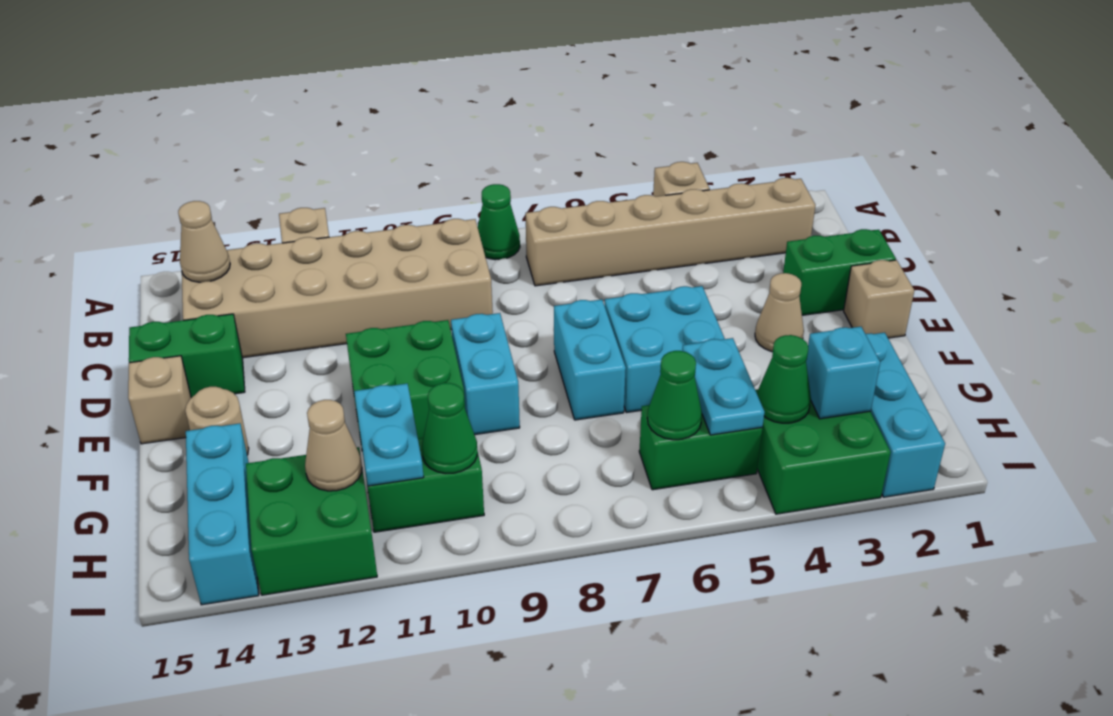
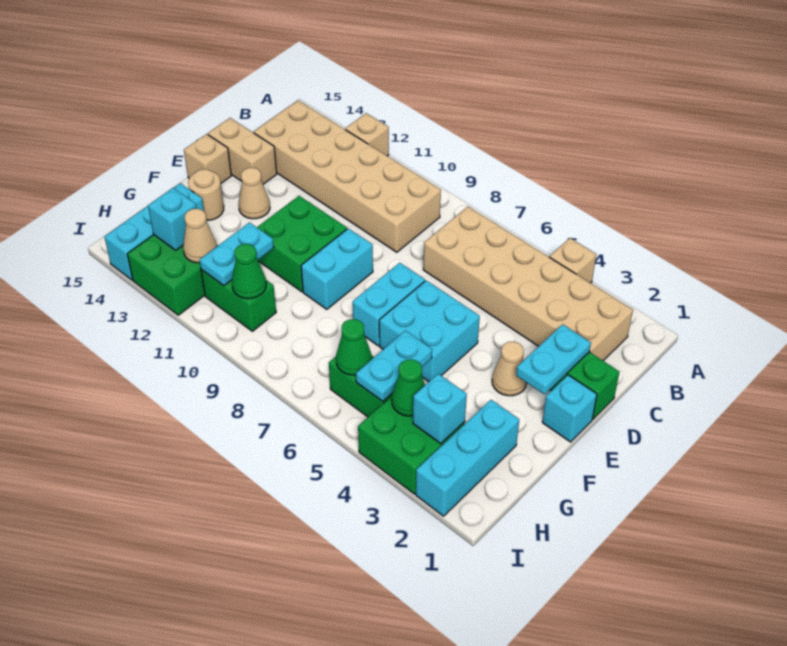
green cone A8 level 1 -> none
tan brick B2:B7 level 1 -> tan brick B2:C7 level 1
tan cone B14 level 2 -> tan cone E13 level 1
none -> cyan plate D2:E2 level 2
green brick D14:D15 level 1 -> tan brick D14:D15 level 1
tan brick E1 level 1 -> cyan brick E1 level 1
none -> cyan brick H13 level 2

